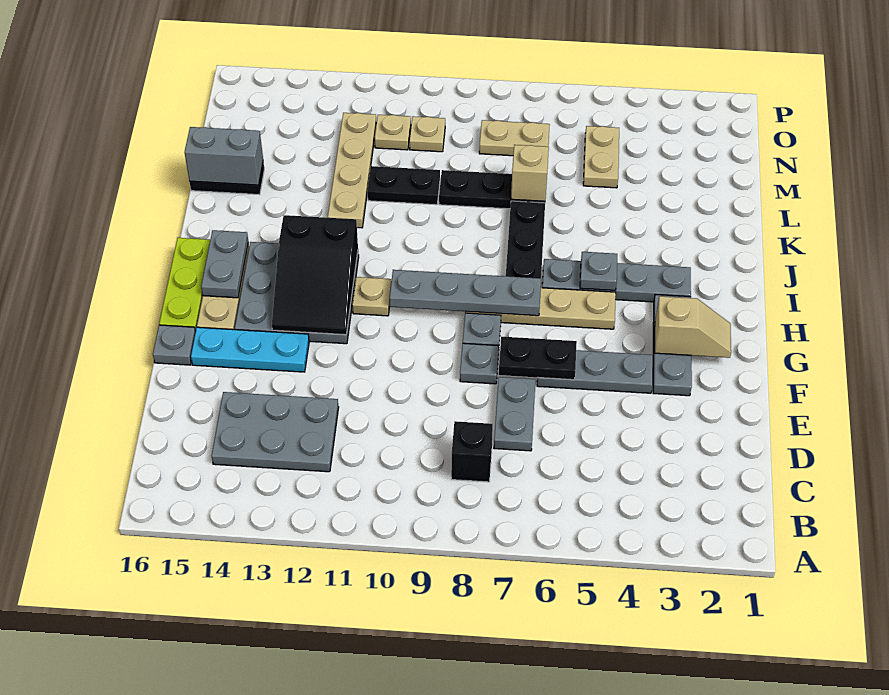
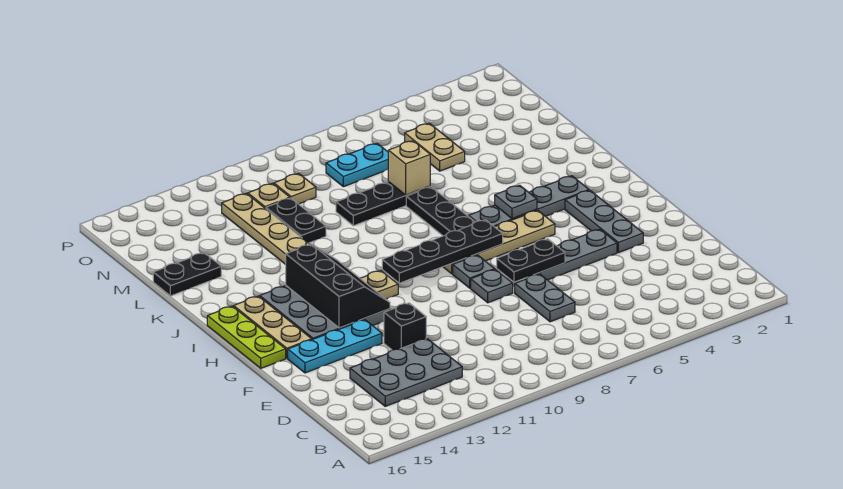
black brick C8 level 1 -> black brick E12 level 1
grey plate F16 level 1 -> none
tan slope G2:G3 level 2 top 3 -> none
black slope G12:I13 level 2 top I -> black slope G12:I13 level 2 top 13
grey plate H7:H10 level 2 -> black plate H7:H10 level 2
grey plate H15:I15 level 2 -> none
black plate L10:L11 level 1 -> black plate L11:M11 level 1
grey brick L15:L16 level 2 -> none
tan plate N7:N8 level 1 -> cyan plate N7:N8 level 1

